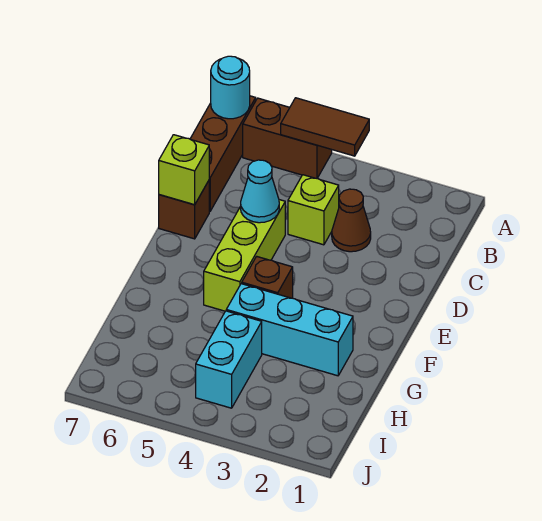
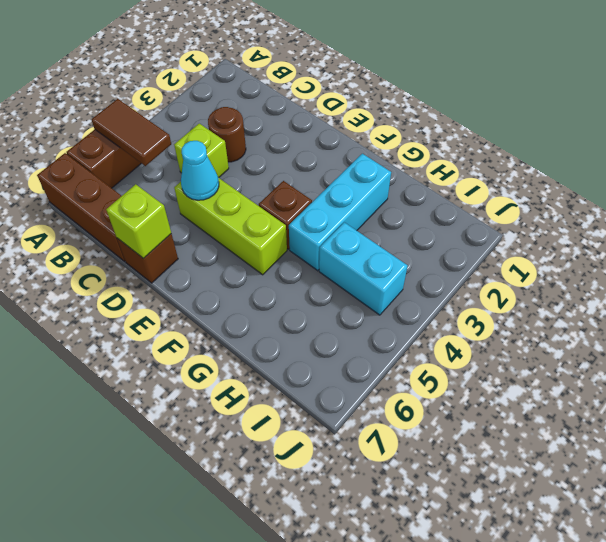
brown tile A4:A5 level 2 -> brown tile A5:B5 level 2
cyan round brick A7 level 2 -> none
brown cone C3 level 1 -> brown round brick C3 level 1

